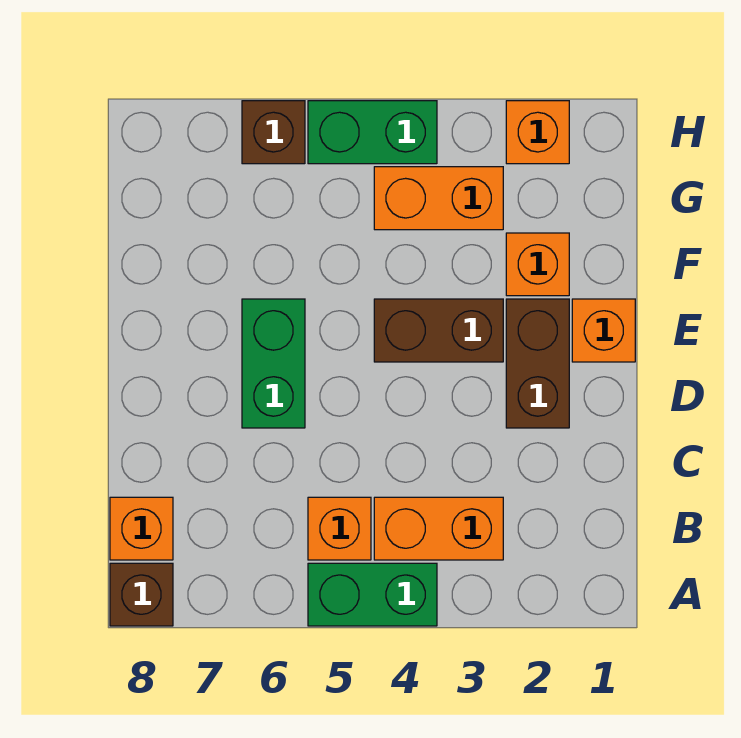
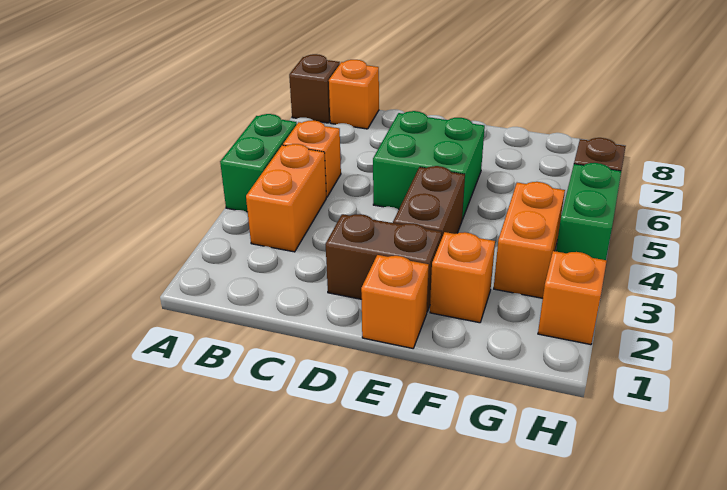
green brick D6:E6 level 1 -> green brick D5:E6 level 1

